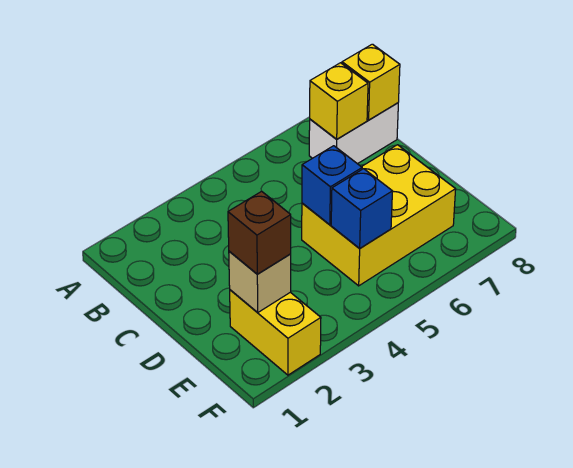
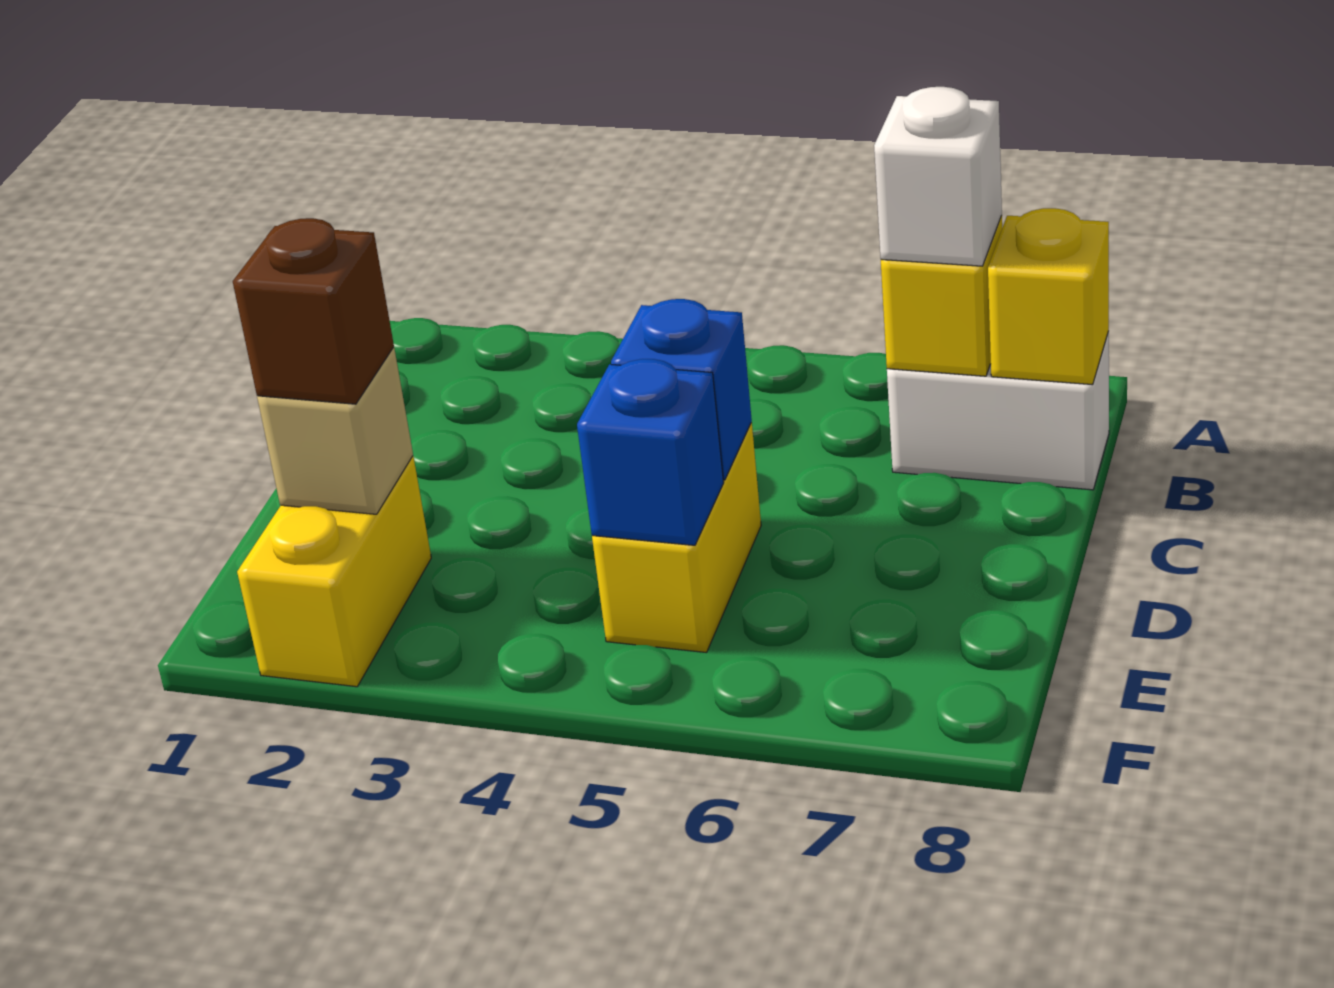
none -> white brick B7 level 3
yellow brick D5:E7 level 1 -> yellow brick D5:E5 level 1

